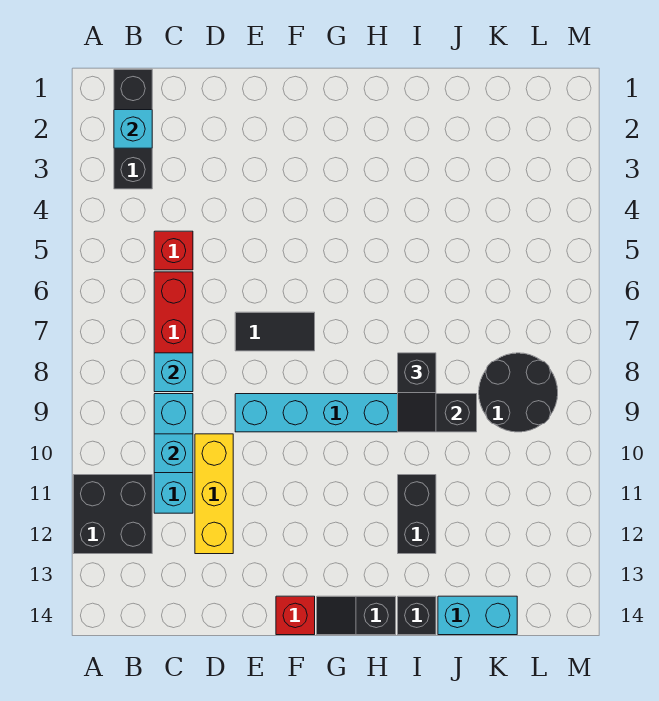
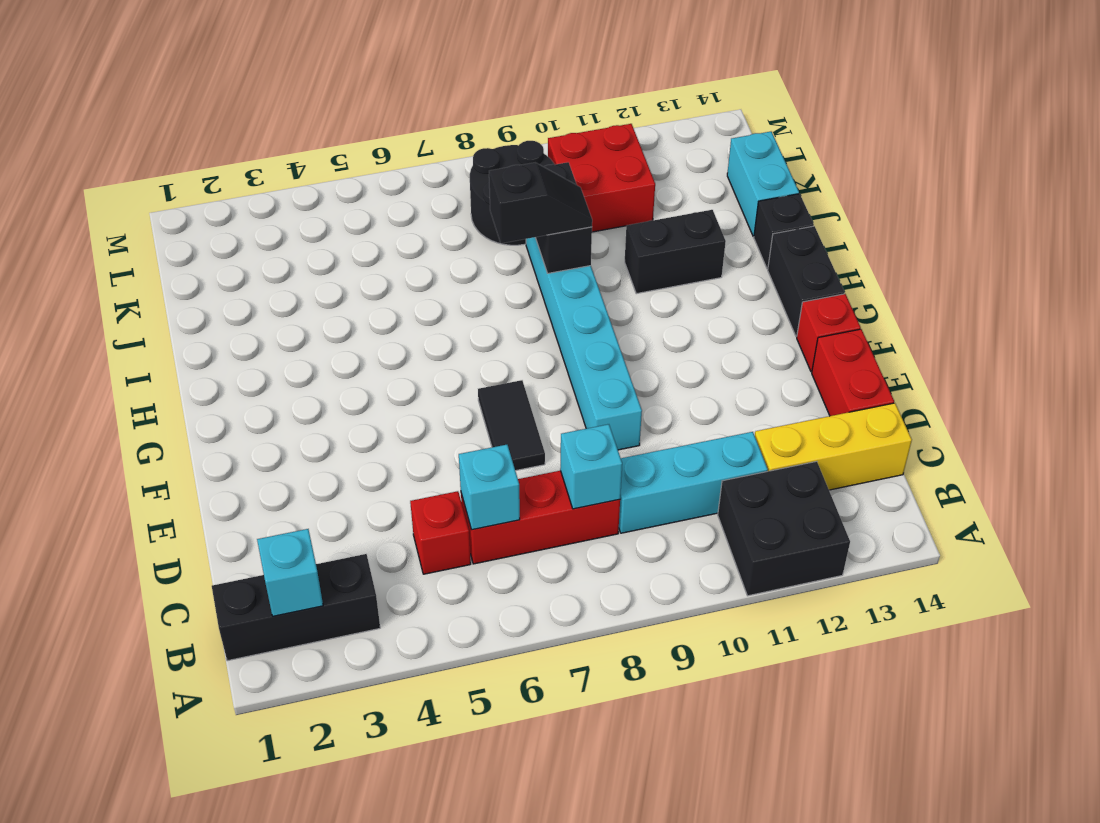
cyan brick C10 level 2 -> cyan brick C6 level 2
yellow brick D10:D12 level 1 -> yellow brick C12:C14 level 1
none -> red brick D14:E14 level 1
black slope G14:H14 level 1 top H -> black brick G14:H14 level 1
none -> red brick K10:L11 level 1

